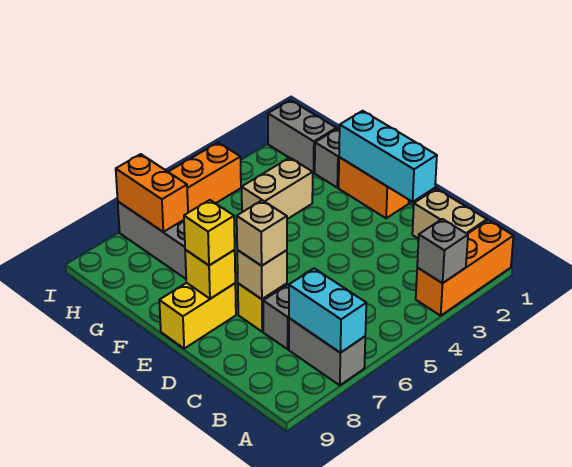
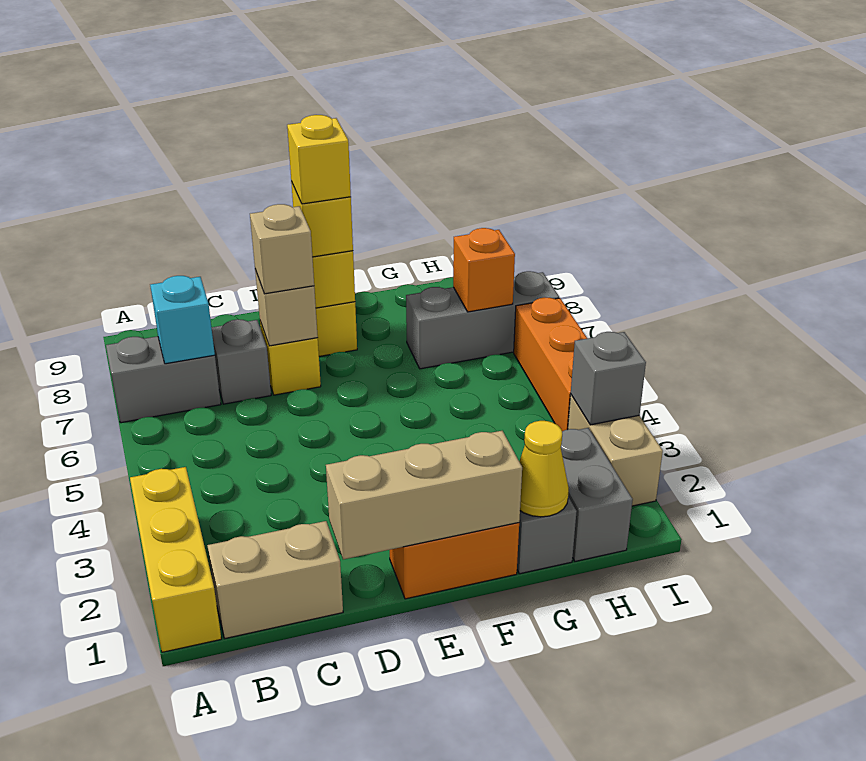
orange brick A1:A3 level 1 -> yellow brick A1:A3 level 1
grey brick A3 level 2 -> grey brick I3 level 2
cyan brick A7:B7 level 2 -> cyan brick B7 level 2
cyan brick D1:F1 level 2 -> tan brick D1:F1 level 2
none -> yellow brick E8 level 4
none -> yellow cone G1 level 2
tan brick G3:G4 level 1 -> tan brick I2:I3 level 1
grey brick H1:I1 level 1 -> grey brick H1:H2 level 1
orange brick H7:I7 level 2 -> orange brick H7 level 2

